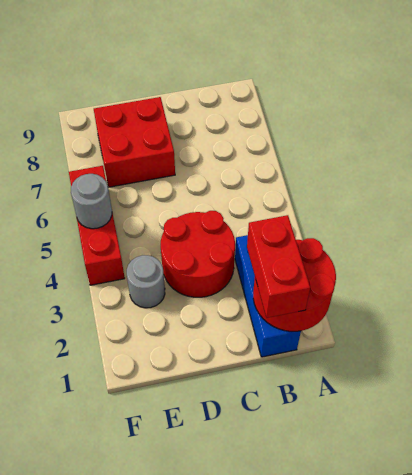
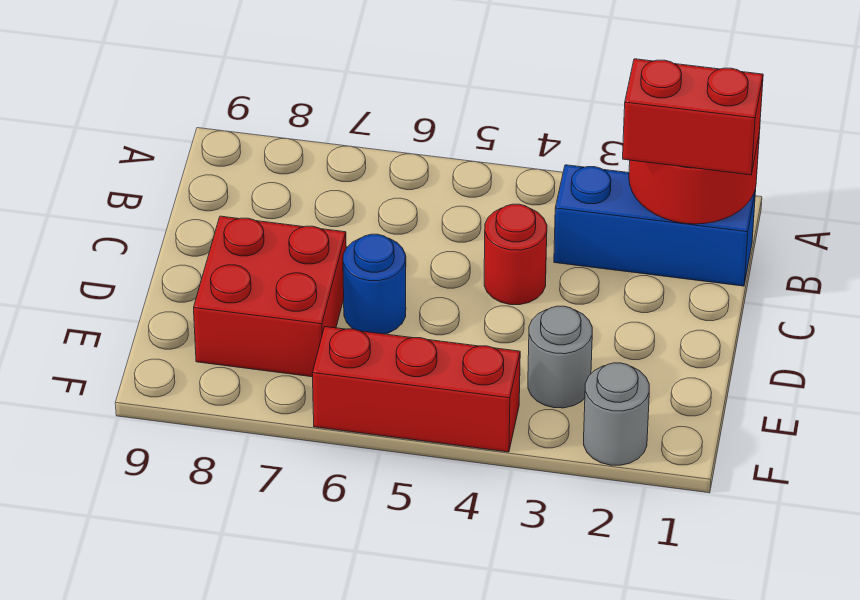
red round brick C3:D4 level 1 -> red round brick C4 level 1
none -> blue round brick D6 level 1
grey round brick F5 level 2 -> grey round brick F2 level 1

